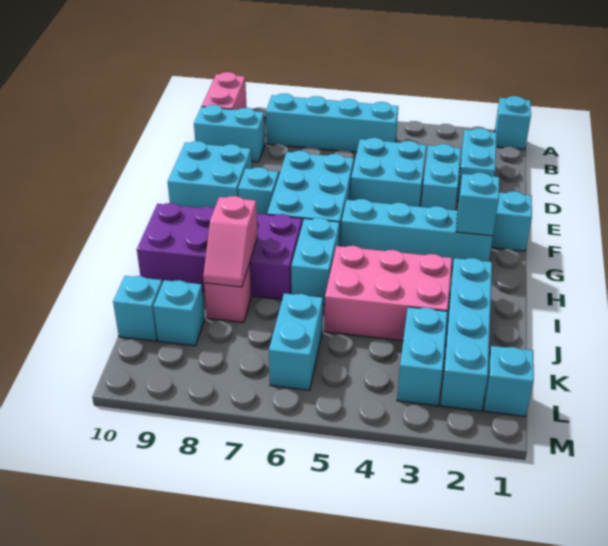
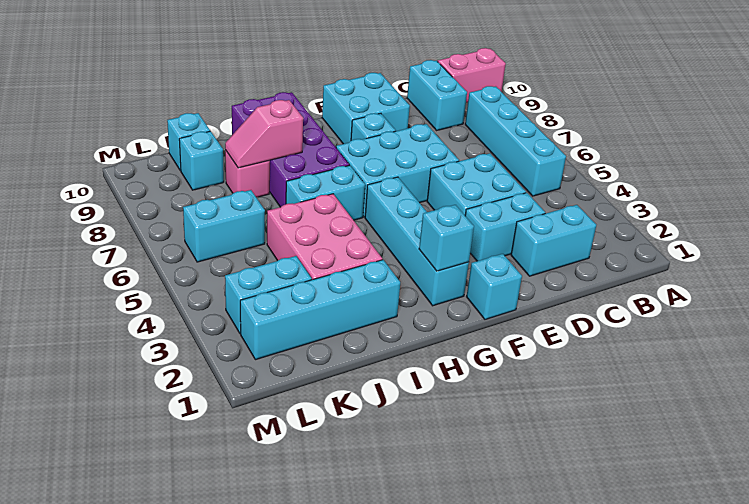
cyan brick A1 level 1 -> none
cyan brick L1 level 1 -> none

